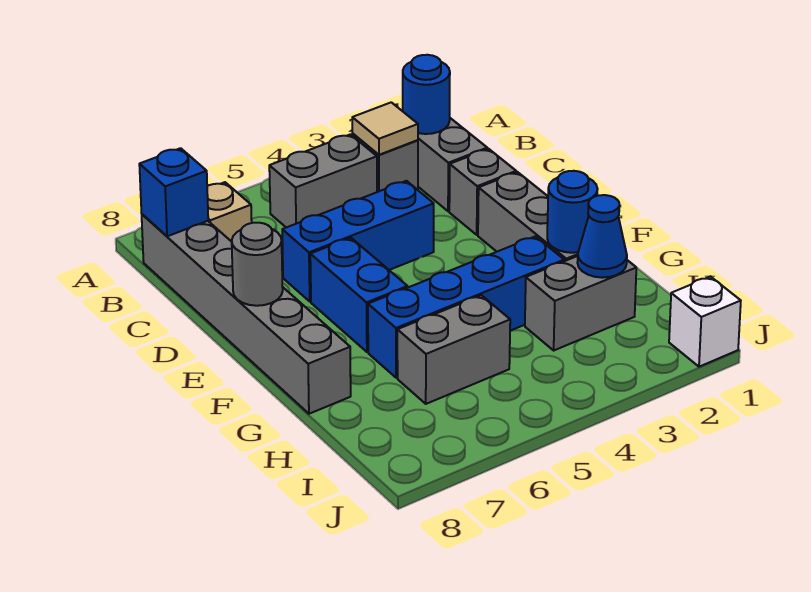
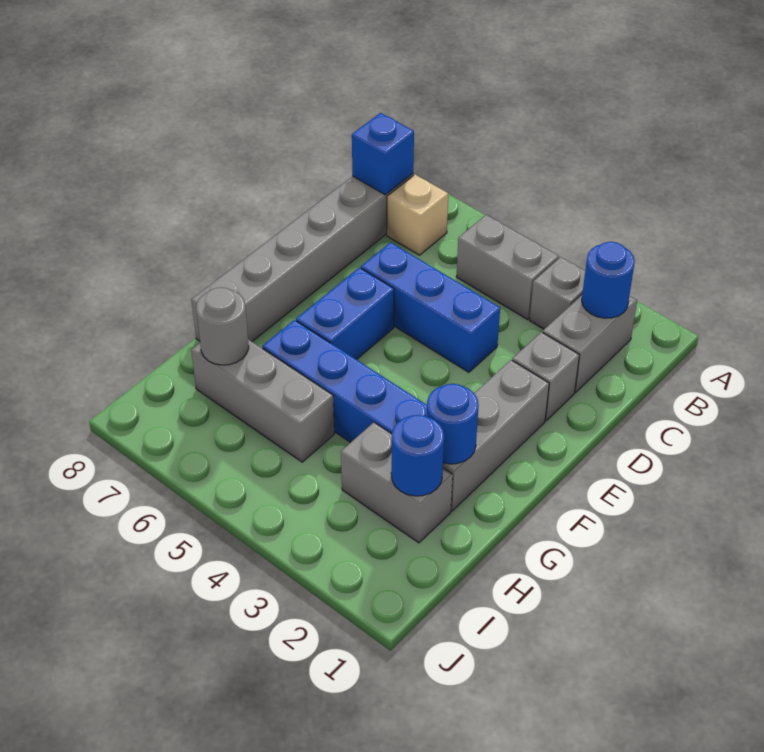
tan tile B3 level 2 -> none
grey round brick E8 level 2 -> grey round brick H7 level 2
blue cone H2 level 2 -> blue round brick H2 level 2
grey brick H5:H6 level 1 -> grey brick H5:H7 level 1
white brick J1 level 1 -> none

